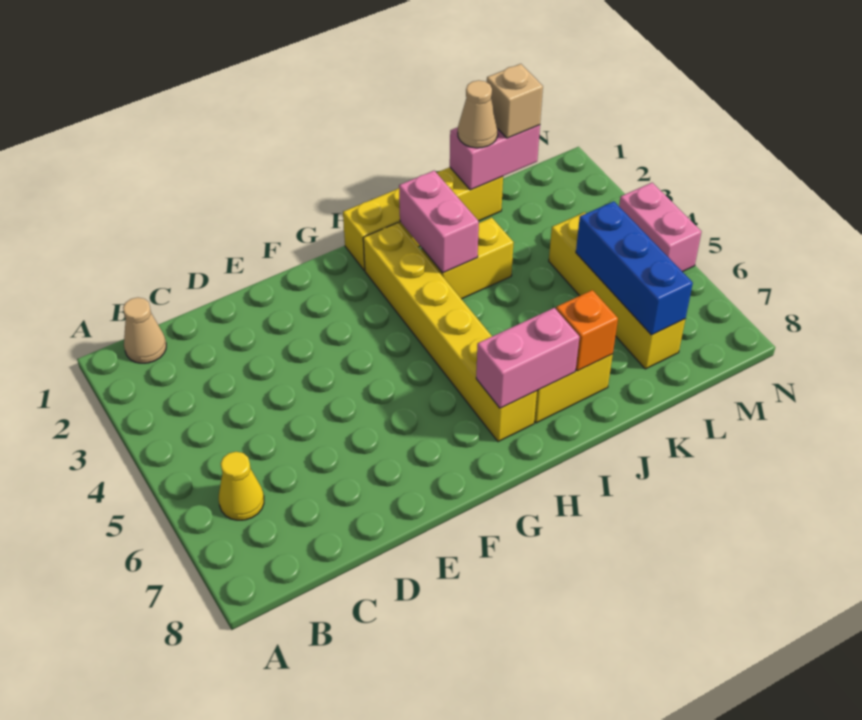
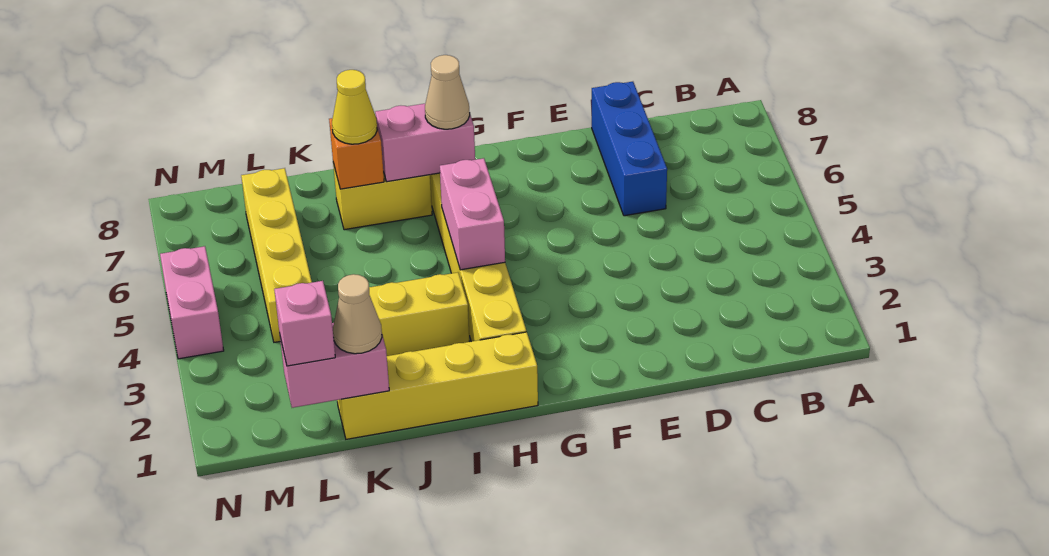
tan cone B1 level 1 -> tan cone H7 level 3
yellow cone B6 level 1 -> yellow cone J7 level 3
pink brick I2:I3 level 2 -> pink brick H4:H5 level 2
tan brick L1 level 3 -> pink brick L1 level 3
blue brick L5:L7 level 2 -> blue brick D6:D8 level 1

